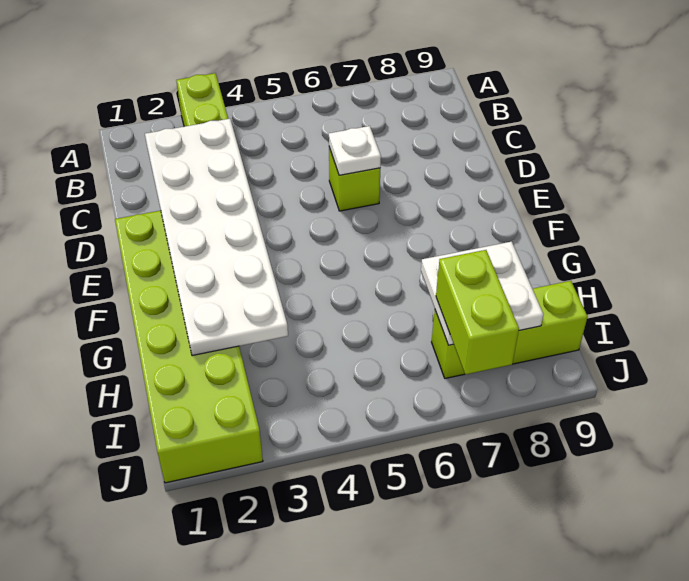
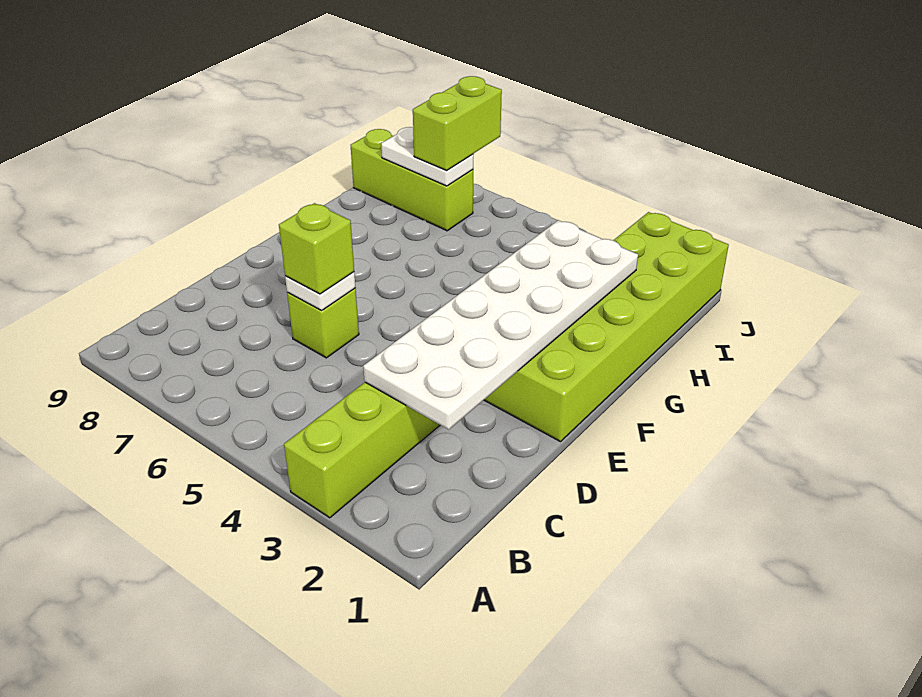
none -> lime brick D6 level 3
white plate H7:I8 level 2 -> white plate I7:I8 level 2

